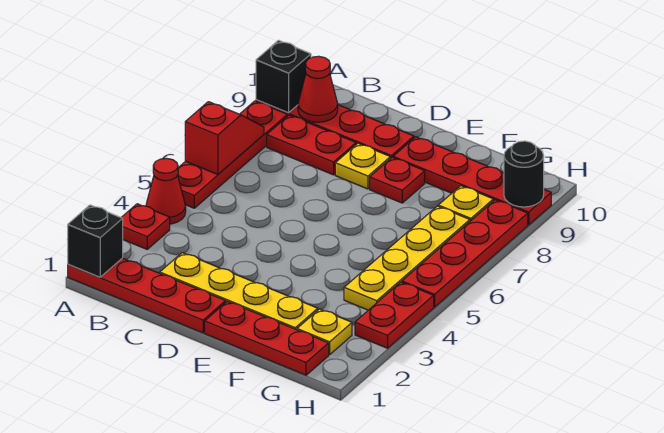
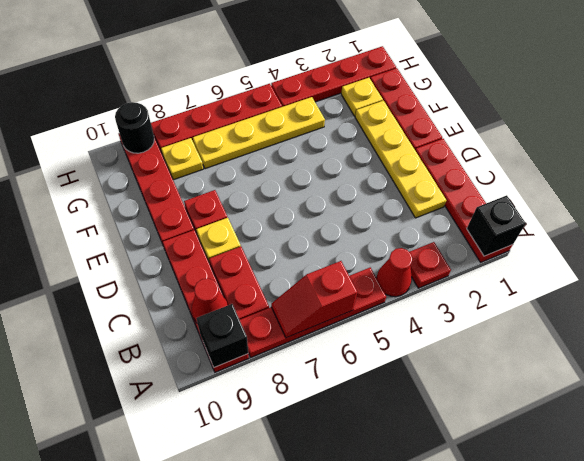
red plate H3:H4 level 1 -> red plate H1:H4 level 1

